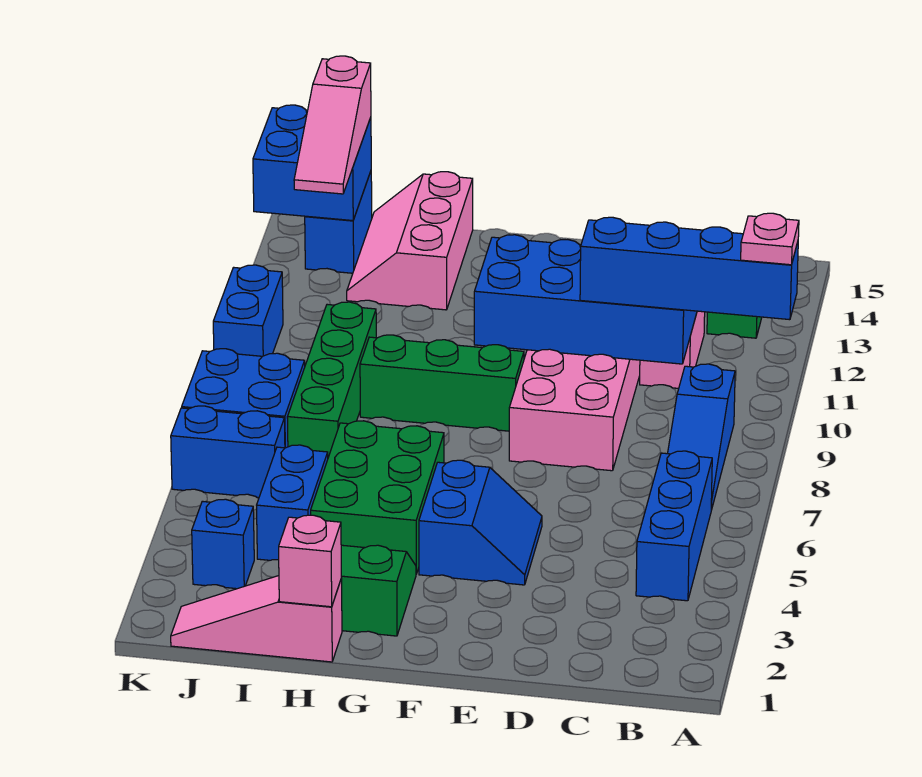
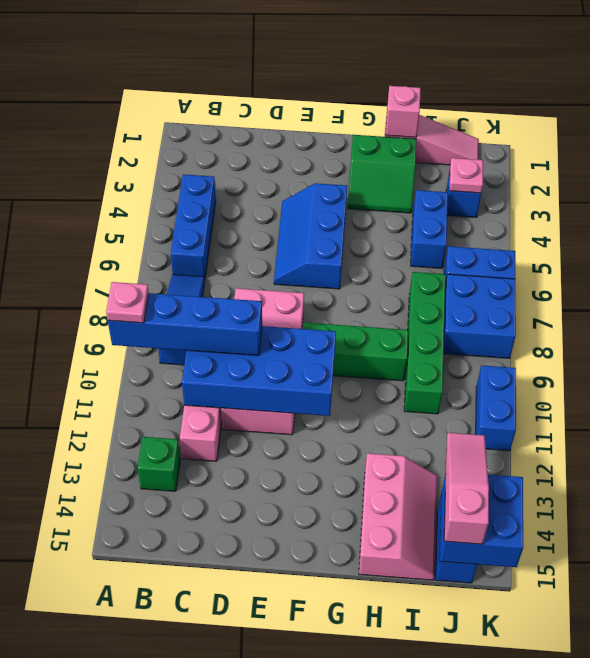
blue slope E4:F5 level 1 top F -> blue slope E4:F6 level 1 top F
green brick G4:H6 level 1 -> none
none -> pink plate J3 level 2

